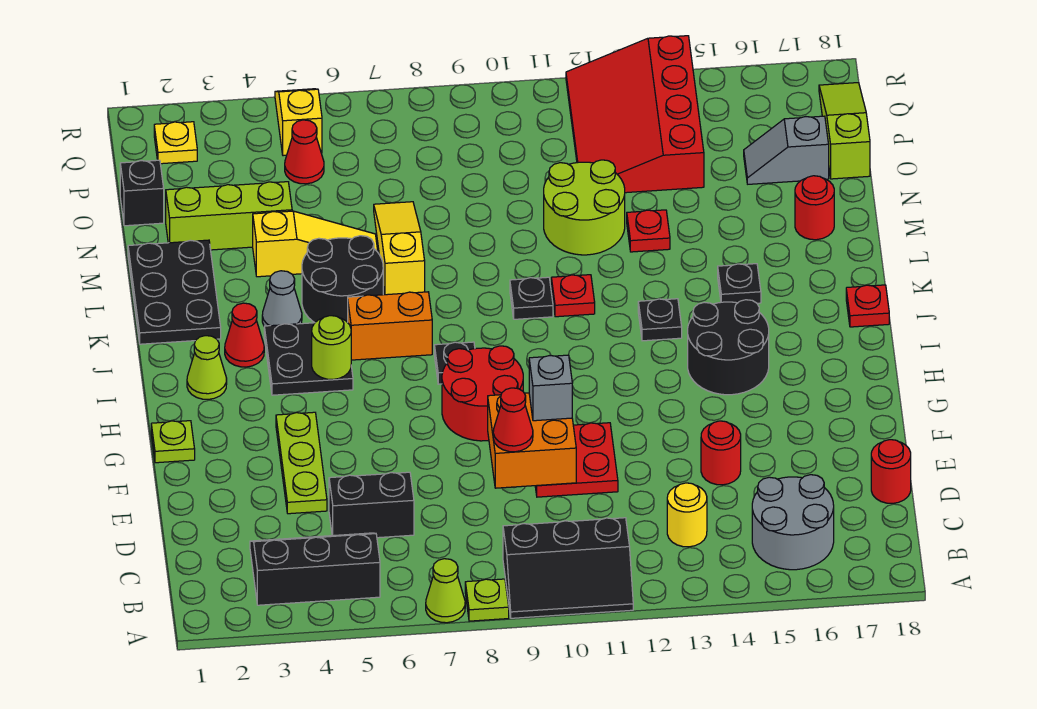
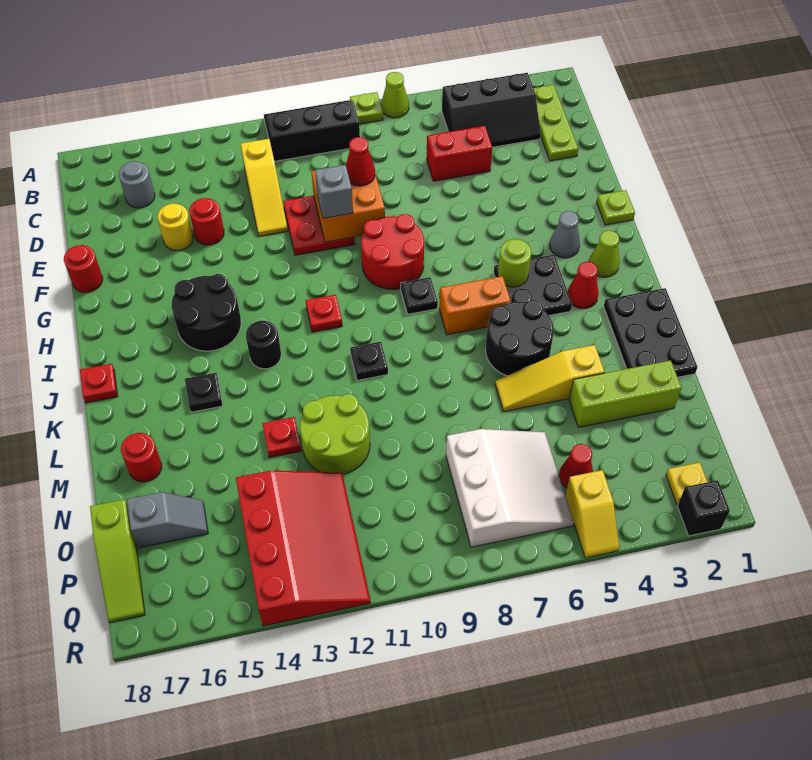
grey round brick B15:C16 level 1 -> grey round brick C16 level 1
yellow round brick C13 level 1 -> yellow round brick E15 level 1
black brick D5:D6 level 1 -> red brick D5:D6 level 1
red round brick D18 level 1 -> red round brick F18 level 1
lime plate E4:G4 level 1 -> lime plate B2:D2 level 1
black plate J13 level 1 -> black round brick J13 level 1
grey cone K4 level 1 -> grey cone H3 level 1
red plate K11 level 1 -> red plate I11 level 1
yellow slope L7:N7 level 1 top L -> yellow slope C12:E12 level 1 top C
black brick O1 level 1 -> black brick R2 level 1
none -> white slope O6:Q8 level 1 top 8

